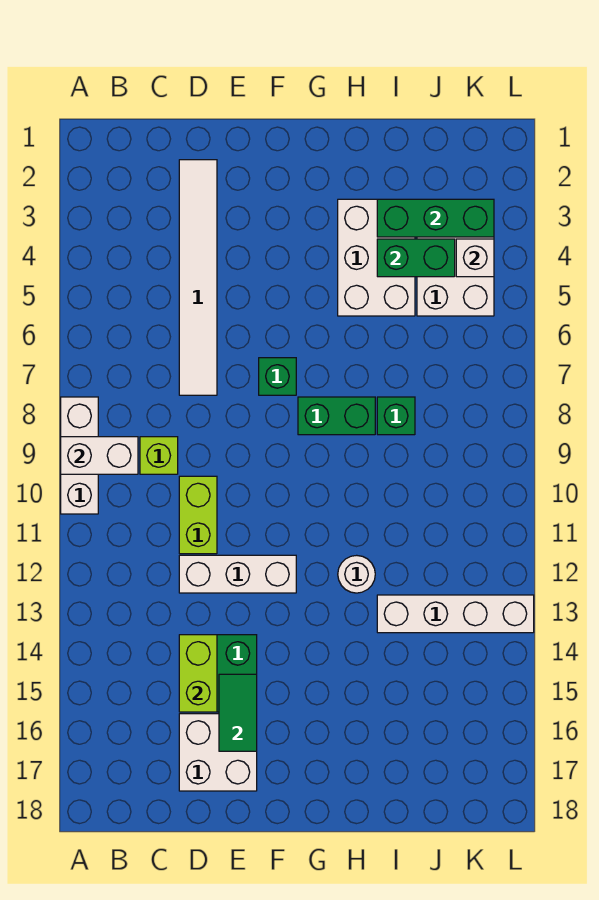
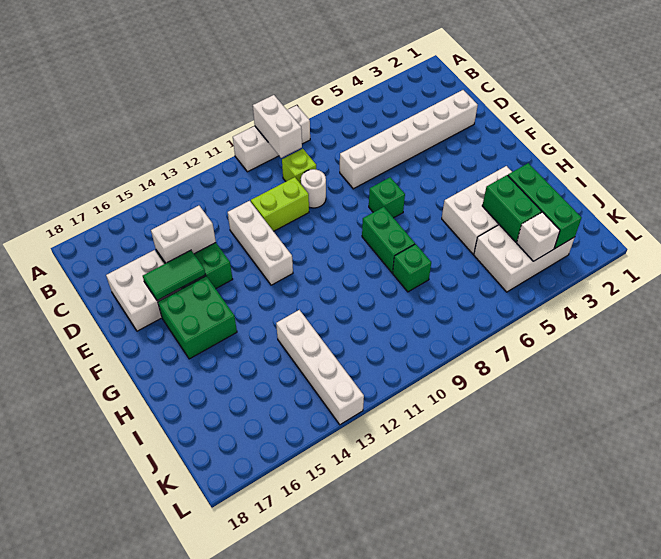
white tile D2:D7 level 1 -> white brick D2:D7 level 1
lime brick D14:D15 level 2 -> white brick D14:D15 level 2
none -> green brick F15:G16 level 1
white round brick H12 level 1 -> white round brick D9 level 1

